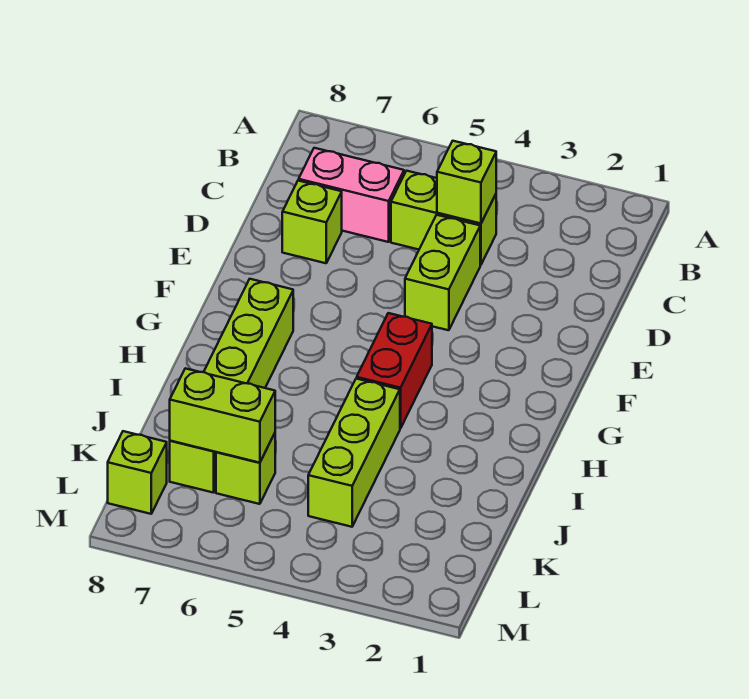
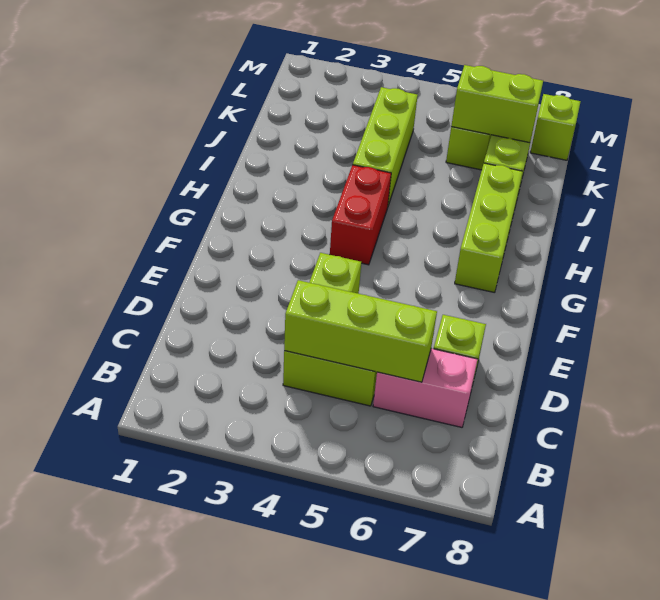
lime brick C4 level 2 -> lime brick C4:C6 level 2

